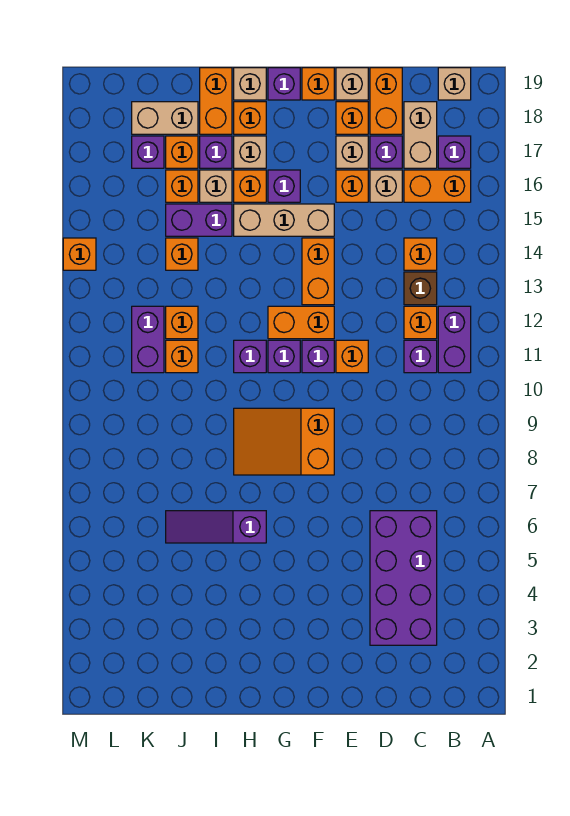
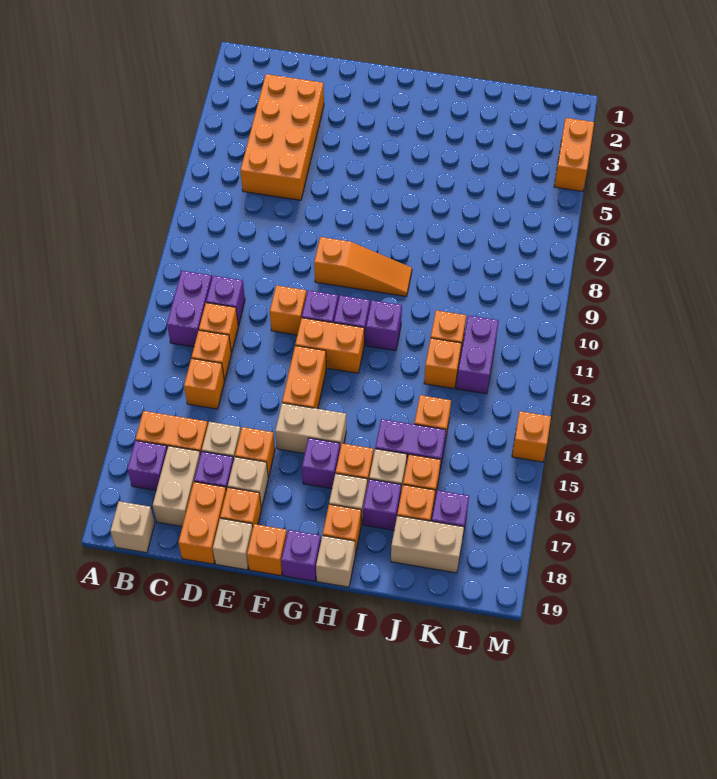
purple brick C3:D6 level 1 -> orange brick C3:D6 level 1
brown brick C13 level 1 -> orange brick C13 level 1
orange slope F8:H9 level 1 top F -> orange slope F9:H9 level 1 top F
tan brick F15:H15 level 1 -> tan brick F15:G15 level 1
purple slope H6:J6 level 1 top H -> none
orange brick I18:I19 level 1 -> orange brick M3:M4 level 1

